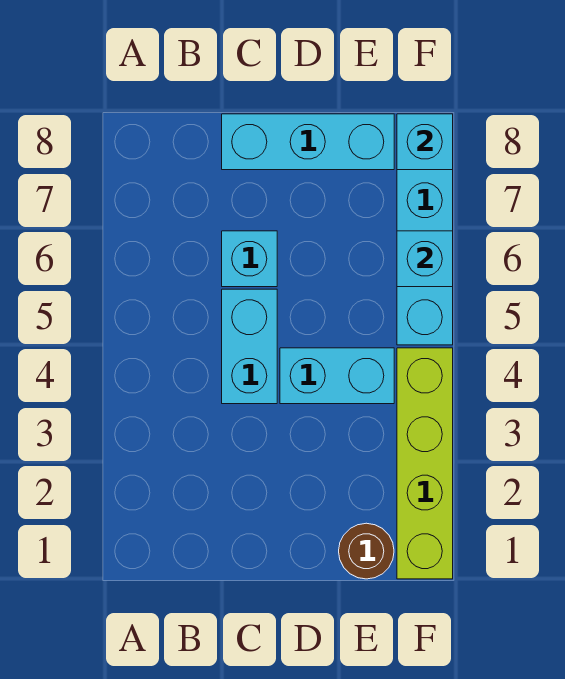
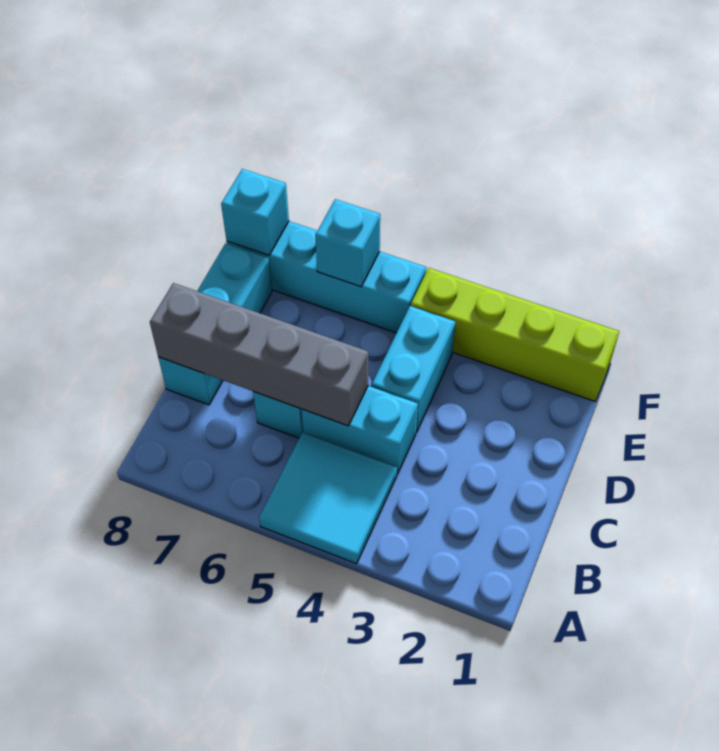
none -> cyan tile A4:B5 level 1
none -> grey brick C5:C8 level 2
brown round brick E1 level 1 -> none

